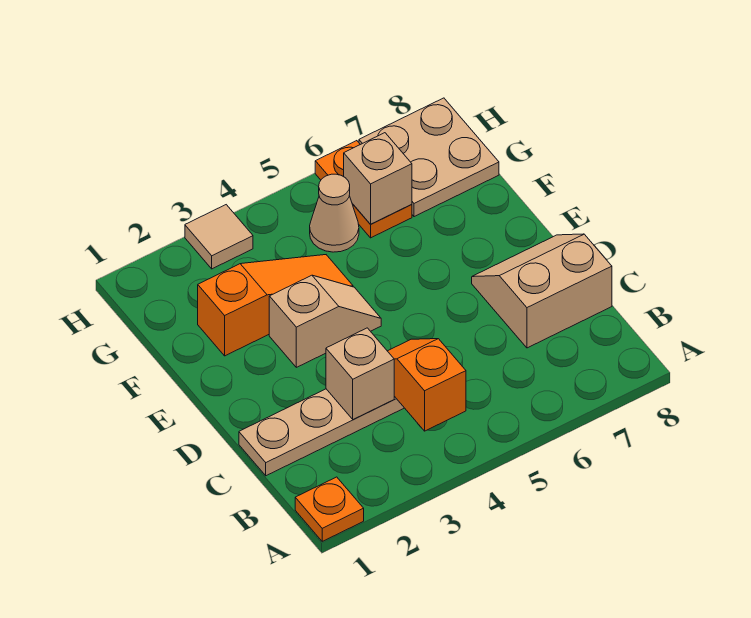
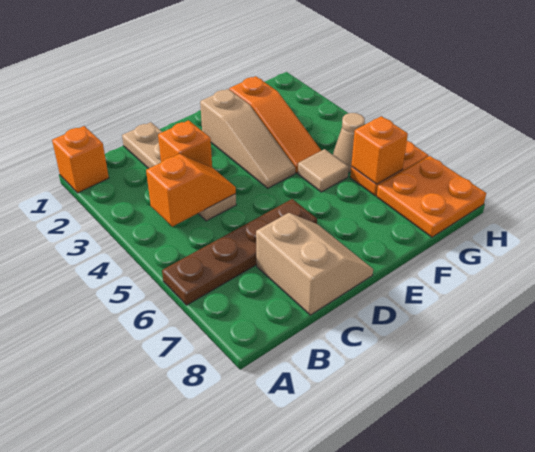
orange plate A1 level 1 -> orange brick A1 level 1
none -> brown plate A6:D6 level 1
tan brick C3 level 2 -> orange brick C3 level 2
tan slope E3:E4 level 1 top 3 -> tan slope E2:E4 level 1 top 2
tan brick G6 level 2 -> orange brick G6 level 2
tan plate G7:H8 level 1 -> orange plate G7:H8 level 1
tan tile H3 level 1 -> tan tile F5 level 1

